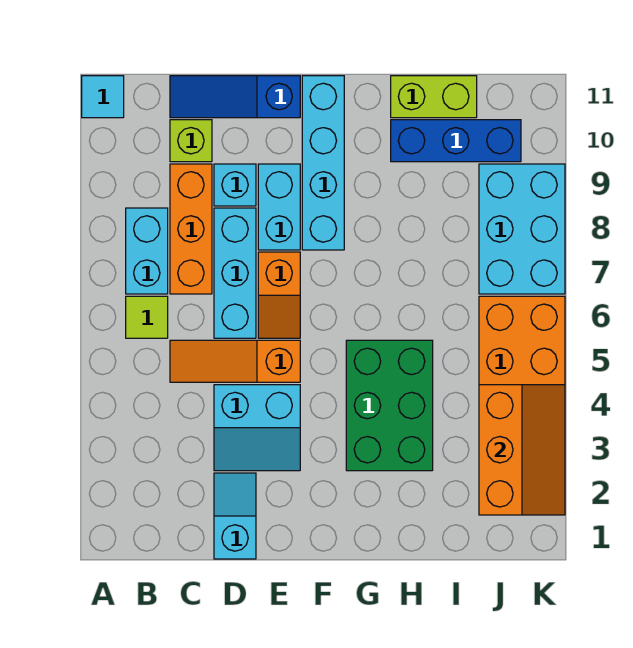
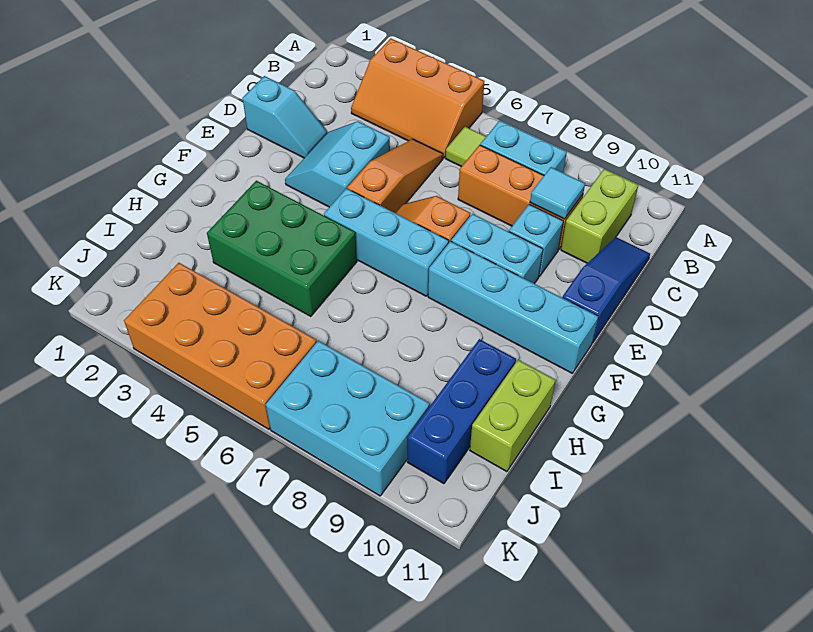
cyan tile A11 level 1 -> cyan tile C9 level 2
lime brick C10 level 1 -> lime brick B10:C10 level 1
cyan brick D6:D8 level 1 -> cyan brick F5:F7 level 1
orange slope J2:K4 level 2 top J -> orange slope A3:B5 level 1 top A

